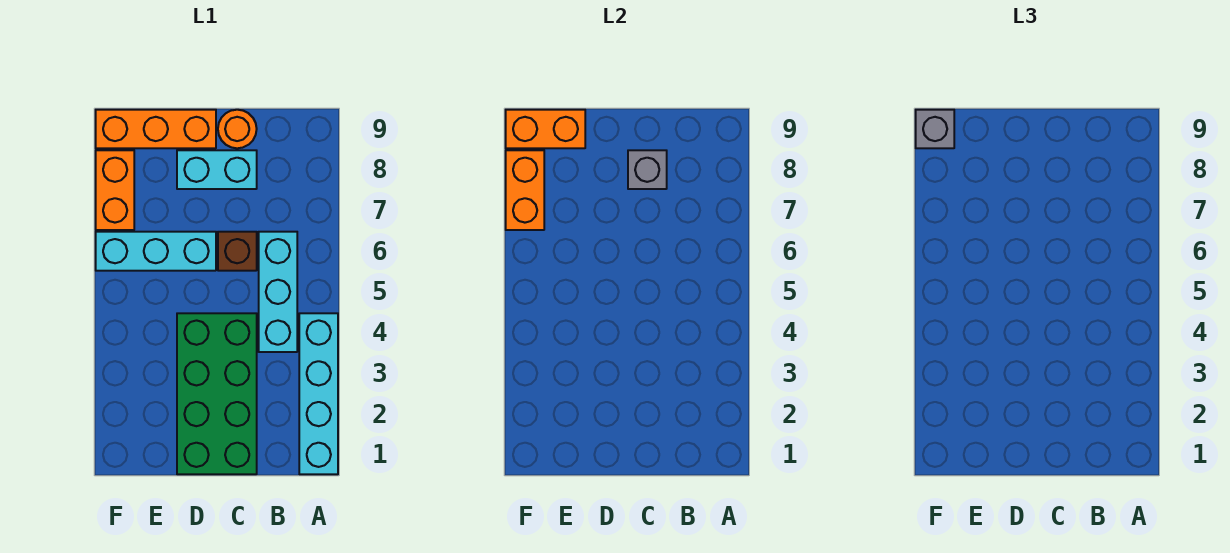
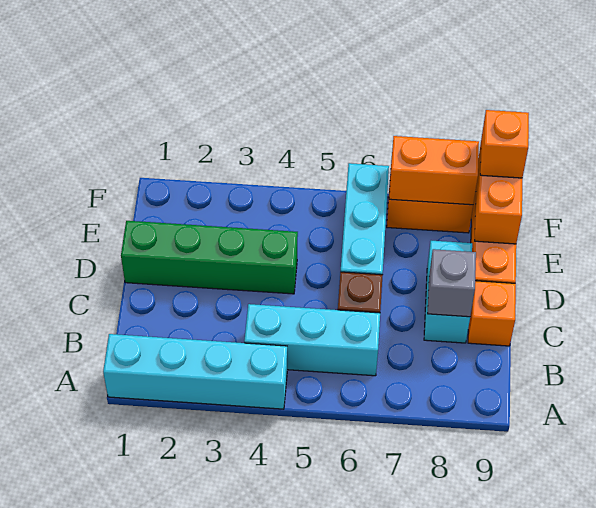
green brick C1:D4 level 1 -> green brick D1:D4 level 1
orange round brick C9 level 1 -> orange brick C9 level 1
grey brick F9 level 3 -> orange brick F9 level 3

